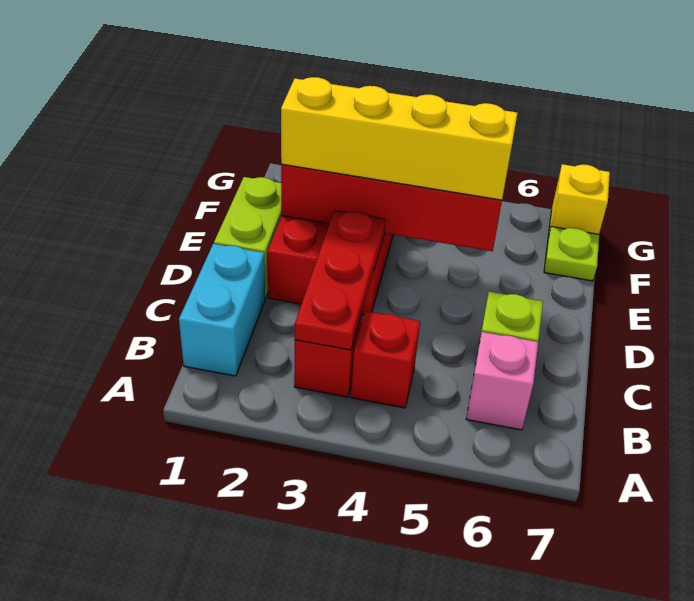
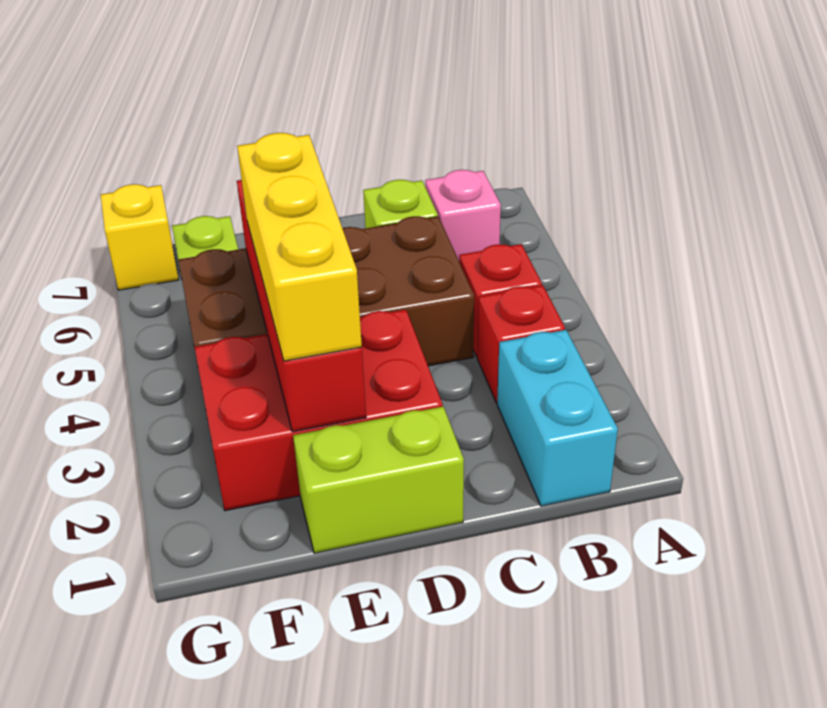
cyan brick B1:C1 level 1 -> cyan brick B1:B2 level 1
red plate B3:D3 level 2 -> none
none -> brown brick C4:F5 level 1
yellow brick E2:E5 level 3 -> yellow brick E2:E4 level 3

